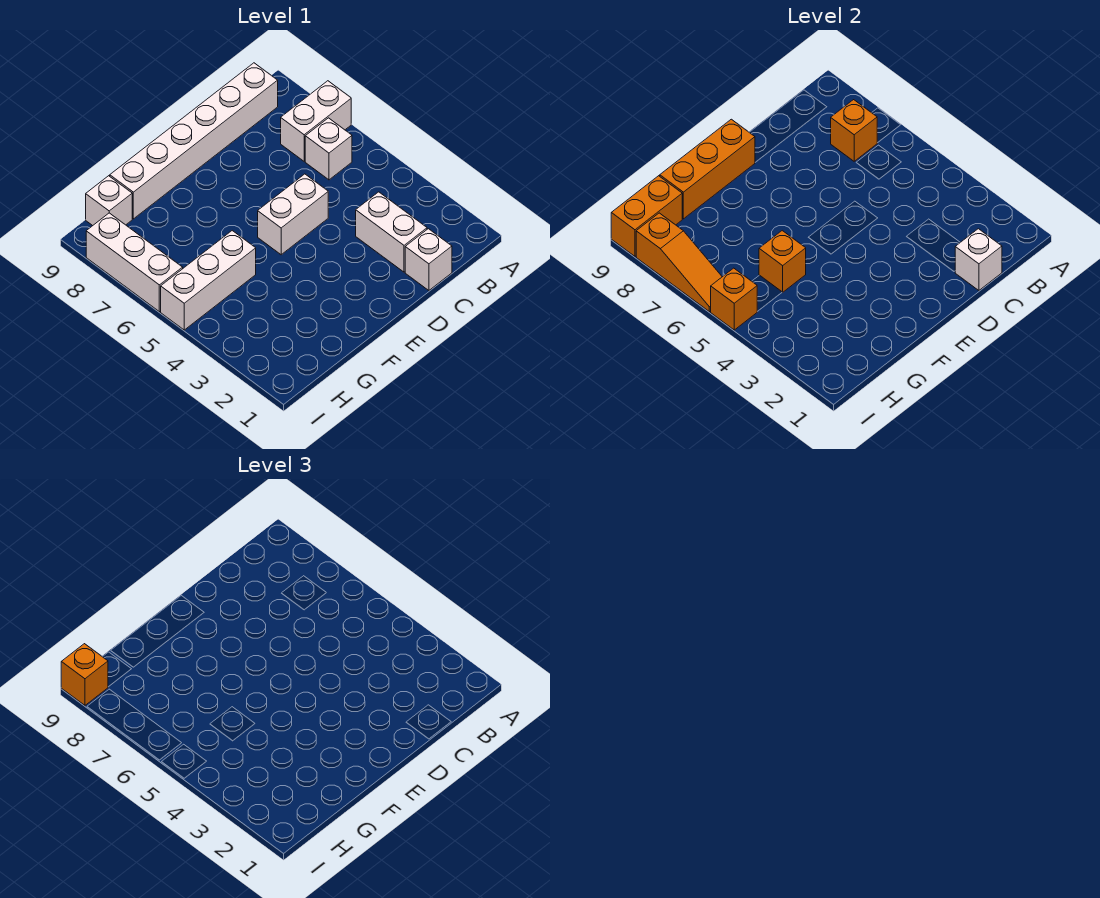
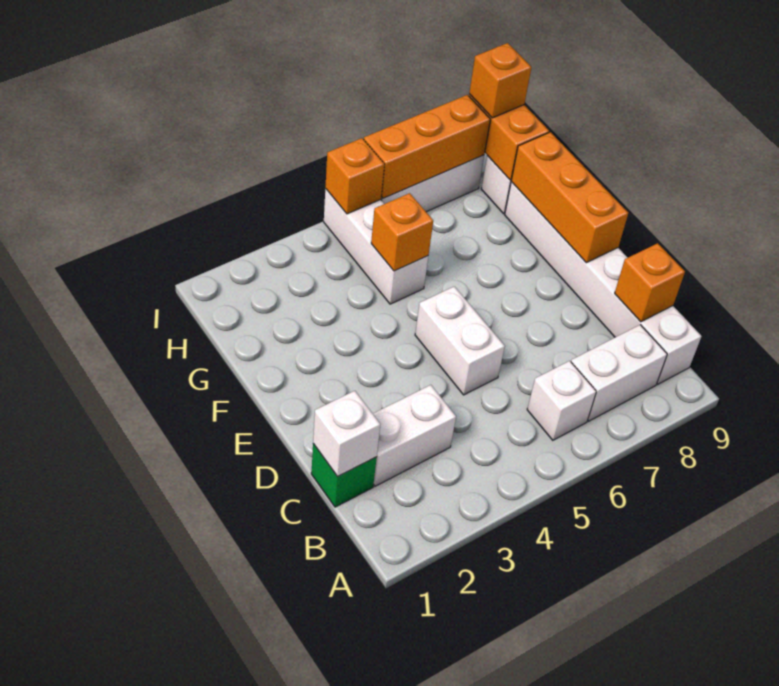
white brick A7:B7 level 1 -> white brick B7:B8 level 1
orange brick B7 level 2 -> orange brick C9 level 2
white brick C1 level 1 -> green brick C1 level 1
orange slope I6:I8 level 2 top 8 -> orange brick I6:I8 level 2

